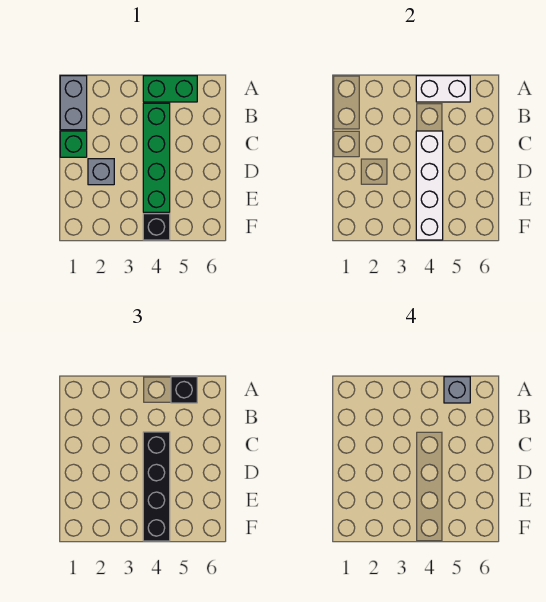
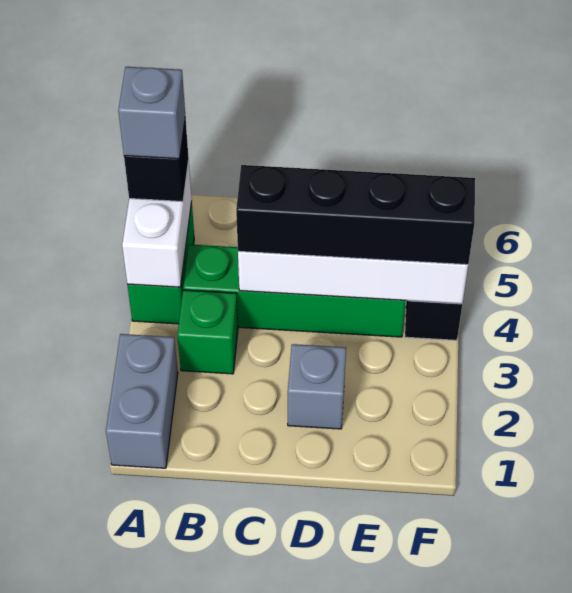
grey brick A1:B1 level 1 -> grey brick A1:A2 level 1
green brick C1 level 1 -> green brick B3 level 1

